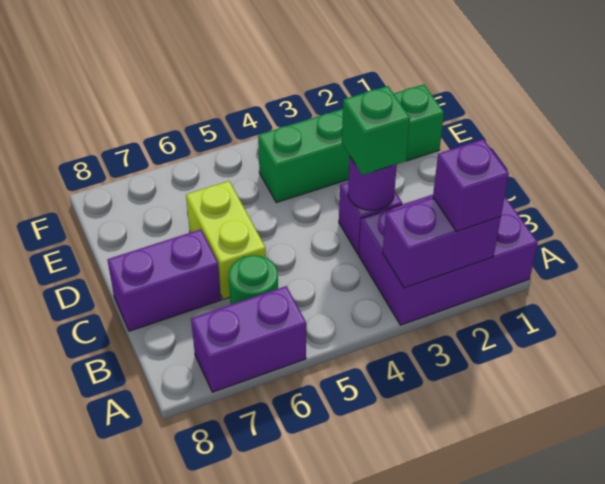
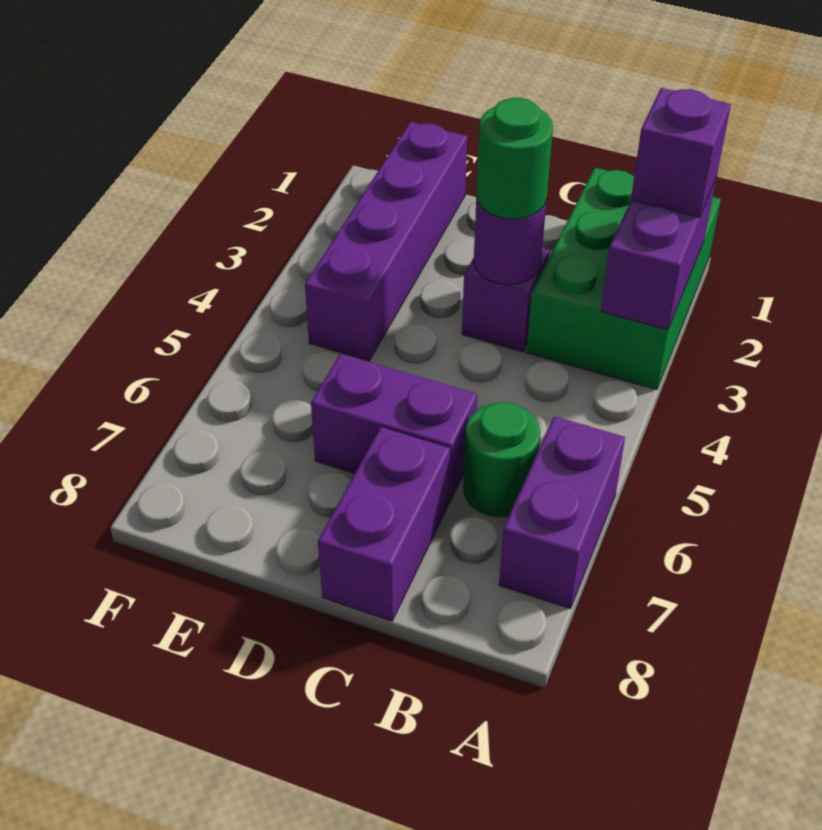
purple brick A1:B3 level 1 -> green brick A1:B3 level 1
green brick C3 level 3 -> green round brick C3 level 3
lime brick C6:D6 level 1 -> purple brick C6:D6 level 1
green brick E1:E4 level 1 -> purple brick E1:E4 level 1

